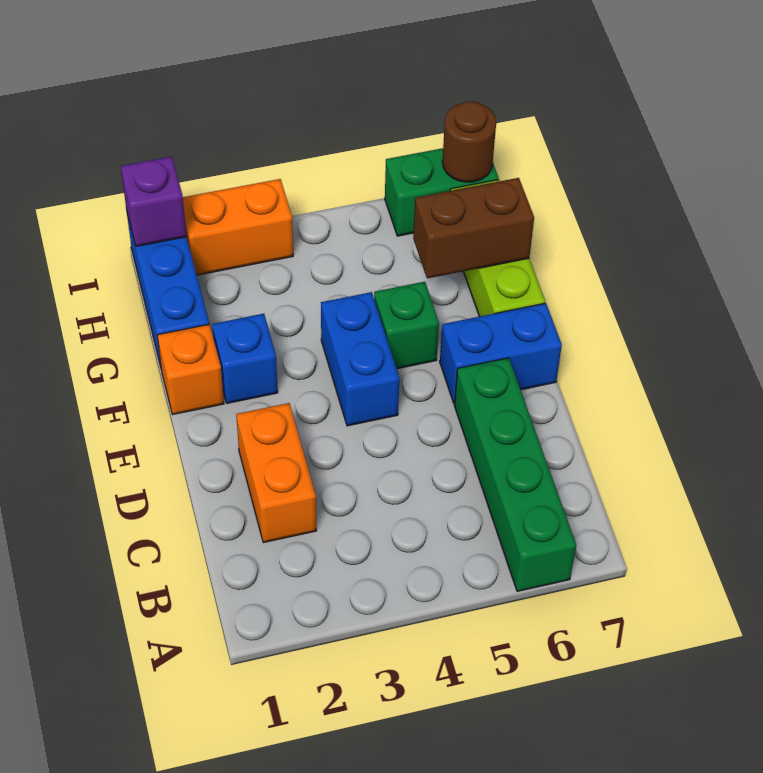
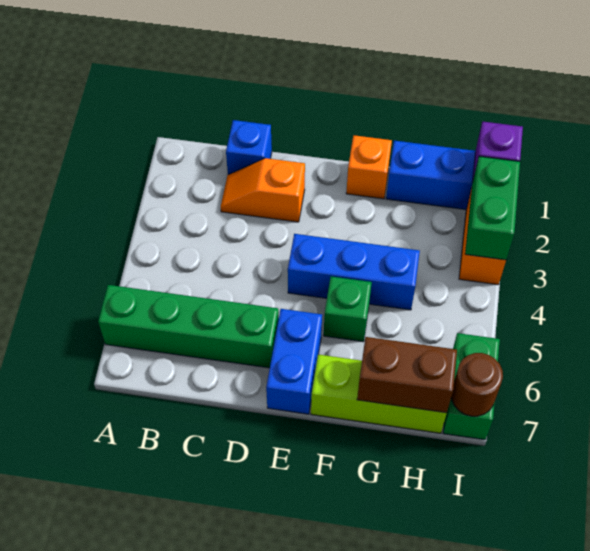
orange brick C2:D2 level 1 -> orange slope C2:D2 level 1 top D
blue brick E4:F4 level 1 -> blue brick E4:G4 level 1
blue brick F2 level 1 -> blue brick C1 level 1
brown brick G6:G7 level 2 -> brown brick G7:H7 level 2
none -> green brick I2:I3 level 2

